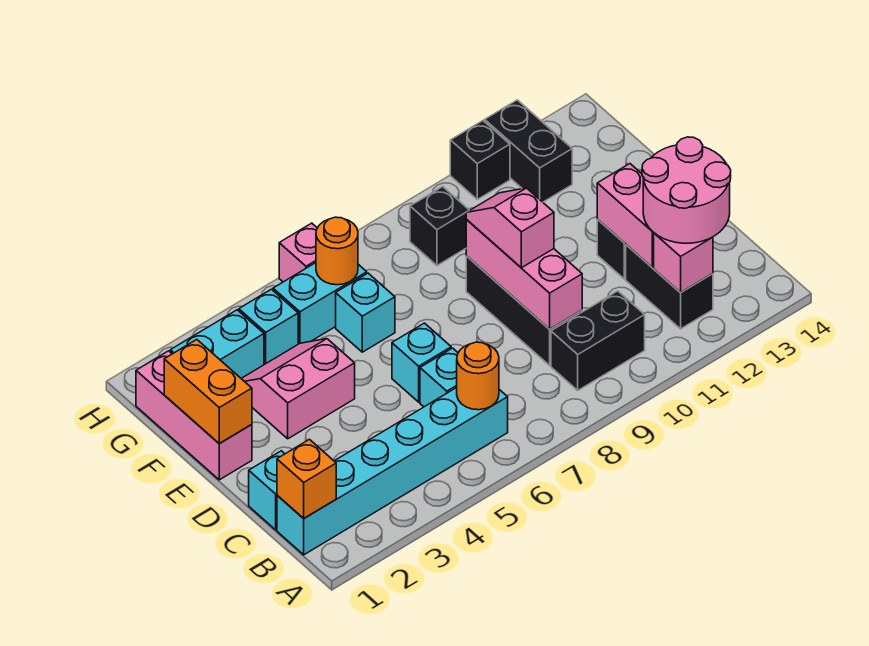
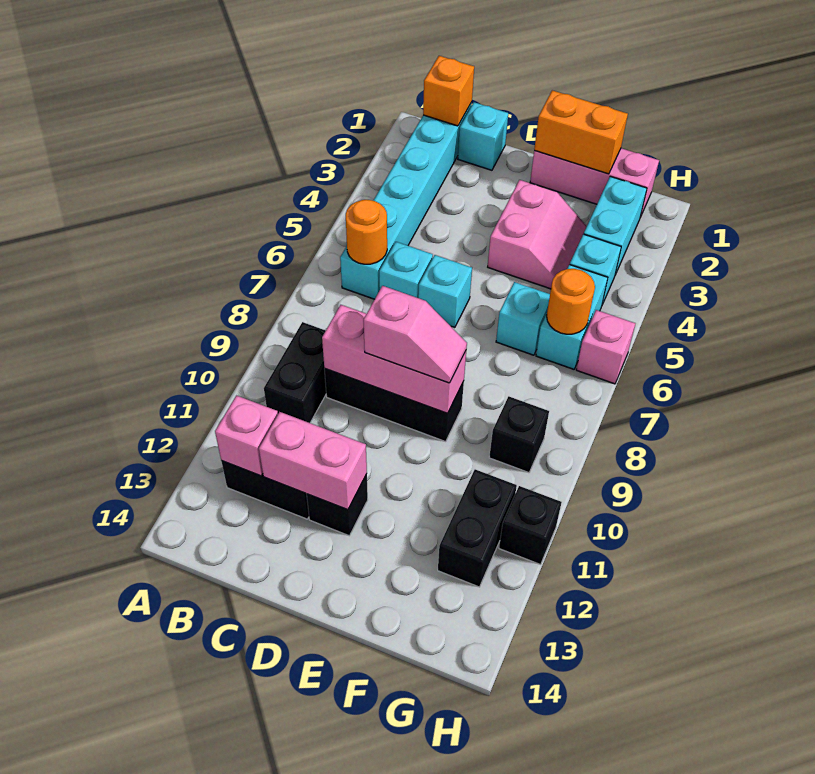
pink round brick B12:C13 level 3 -> none
black brick G12:H12 level 1 -> black brick G11:G12 level 1

